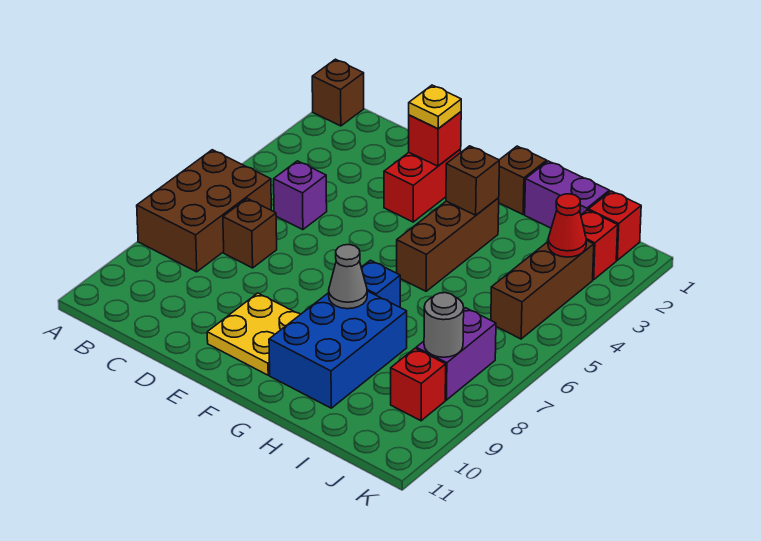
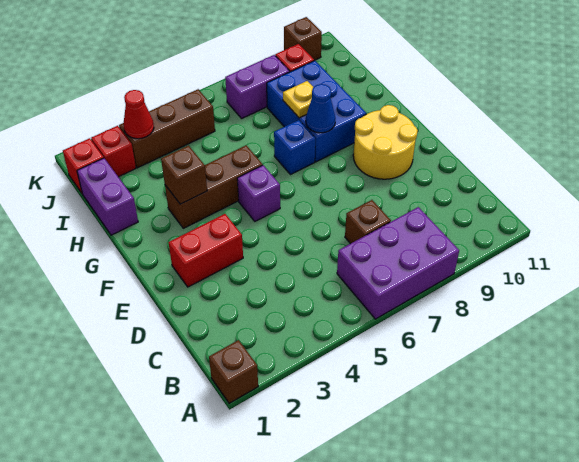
brown brick A6:B8 level 1 -> purple brick A6:B8 level 1
purple brick C5 level 1 -> purple brick F5 level 1
red brick E2 level 2 -> none
yellow plate E2 level 3 -> yellow plate H8 level 2
yellow plate E9:F10 level 1 -> yellow round brick E9:F10 level 1
brown brick G1 level 1 -> brown brick K10 level 1
blue brick G8:H10 level 1 -> blue brick G8:I9 level 1
grey cone G8 level 2 -> blue cone G8 level 2
grey round brick J8 level 2 -> none

